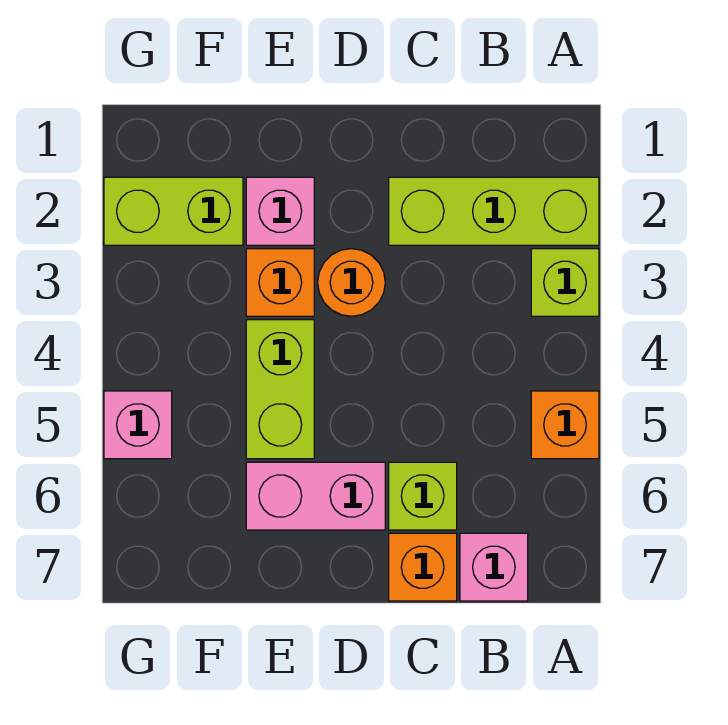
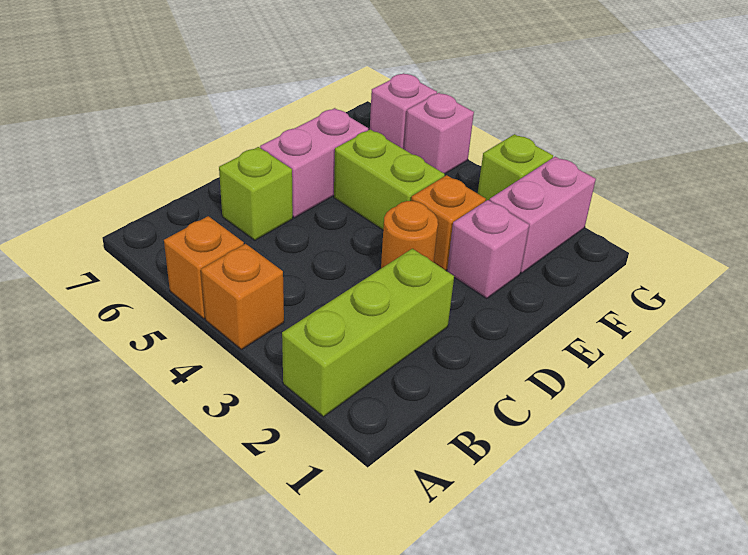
lime brick A3 level 1 -> lime brick G3 level 1
pink brick B7 level 1 -> pink brick G6 level 1
orange brick C7 level 1 -> orange brick A4 level 1
lime brick F2:G2 level 1 -> pink brick F2:G2 level 1

